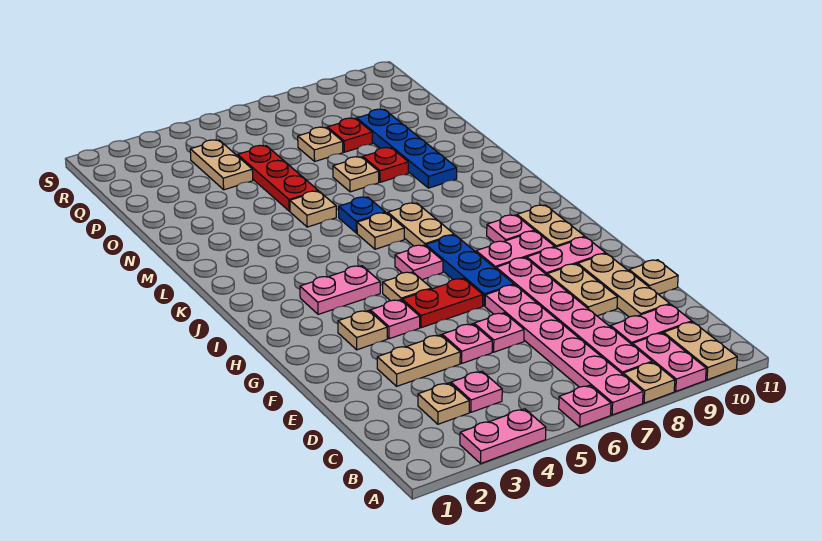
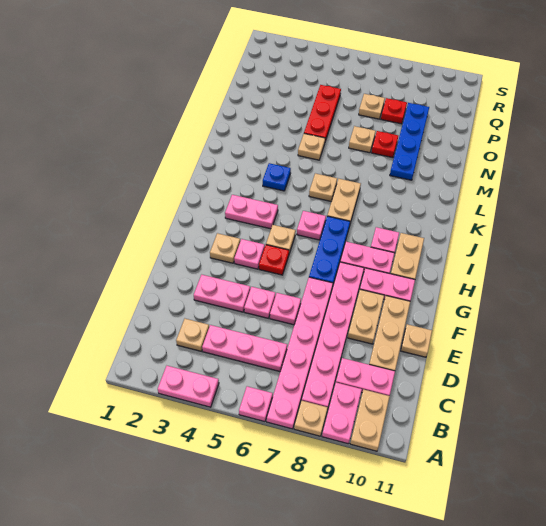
pink plate C4 level 1 -> pink plate C4:C6 level 1
tan plate E3:E4 level 1 -> pink plate E3:E4 level 1
red plate G5:G6 level 1 -> red plate G5 level 1
blue plate L6 level 1 -> blue plate K4 level 1
tan plate P4:Q4 level 1 -> none

